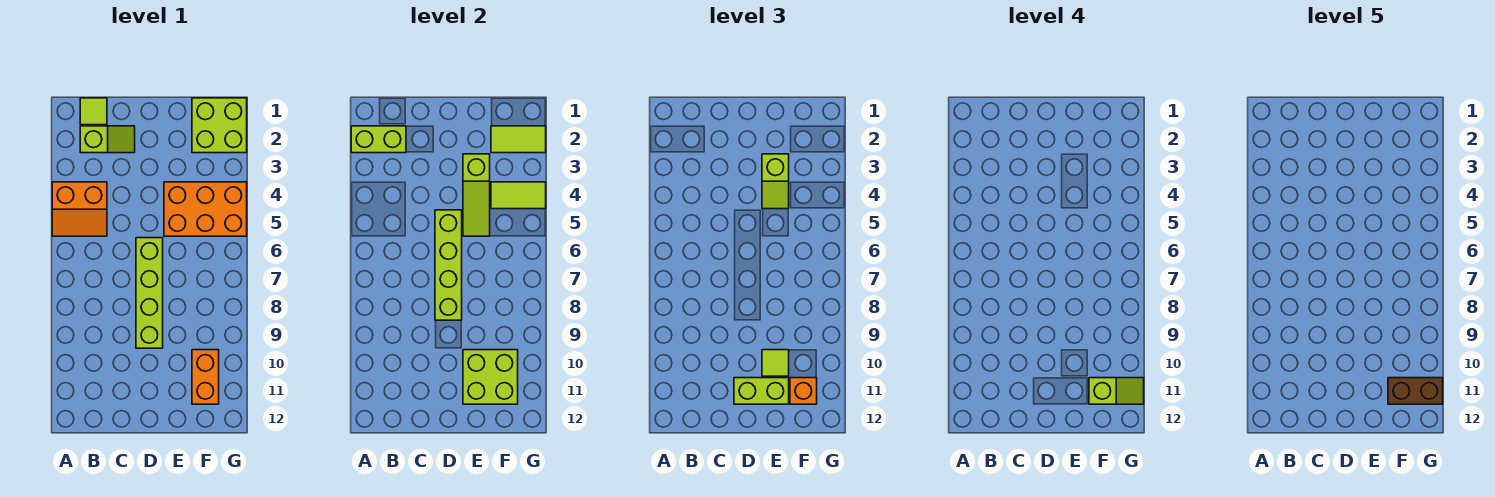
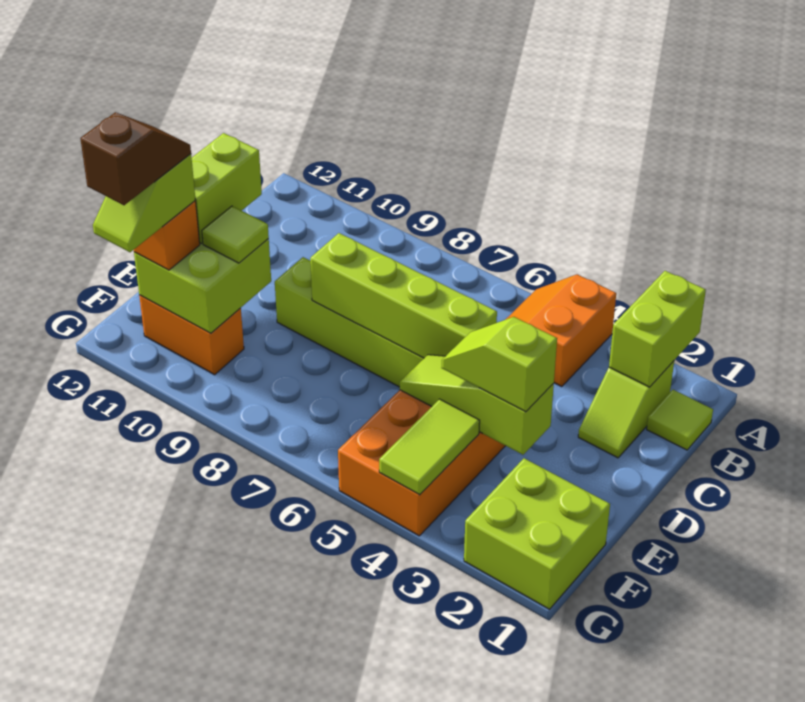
lime tile F2:G2 level 2 -> none
brown brick F11:G11 level 5 -> brown slope F11:G11 level 5 top G

